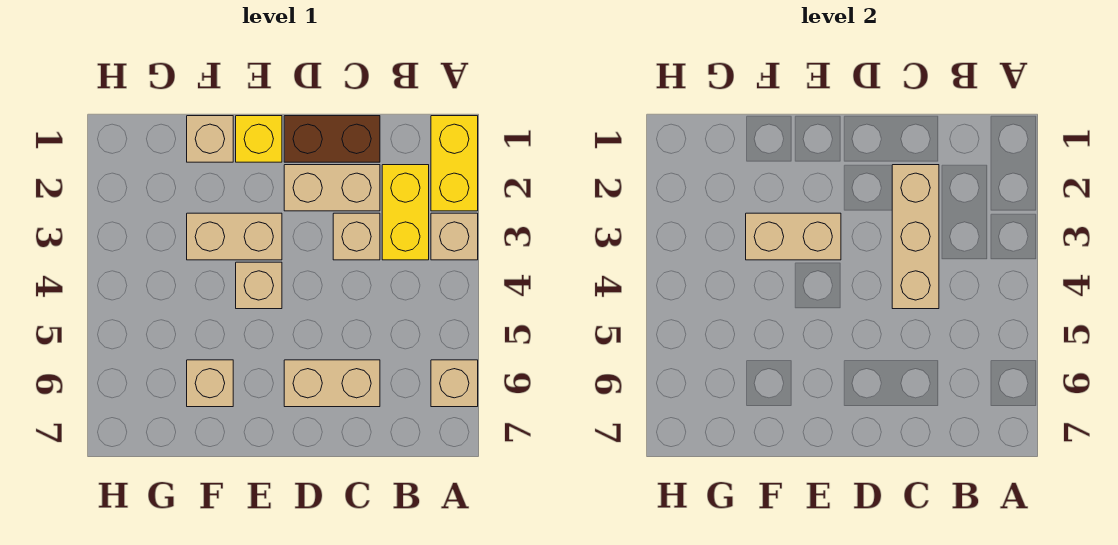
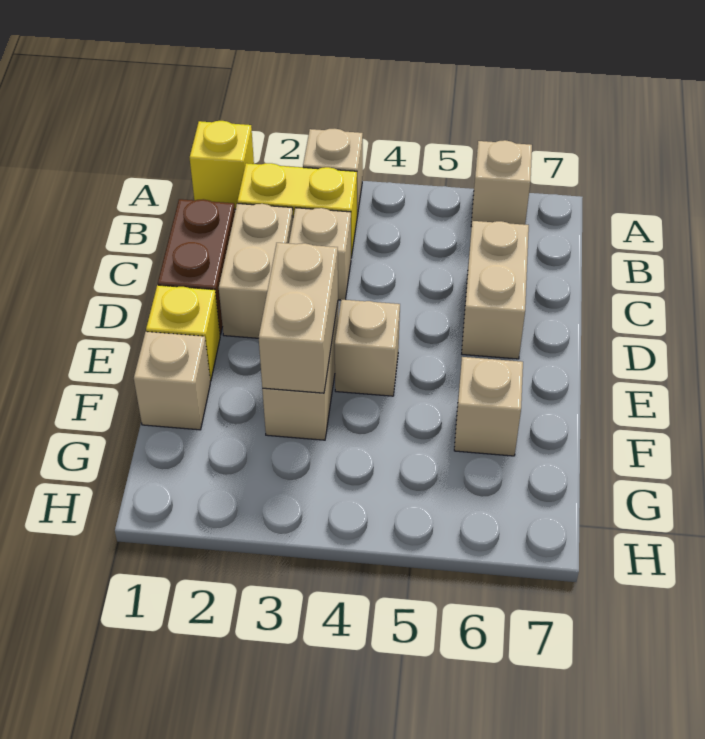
yellow brick A1:A2 level 1 -> yellow brick A1 level 1
tan brick C2:C4 level 2 -> none

